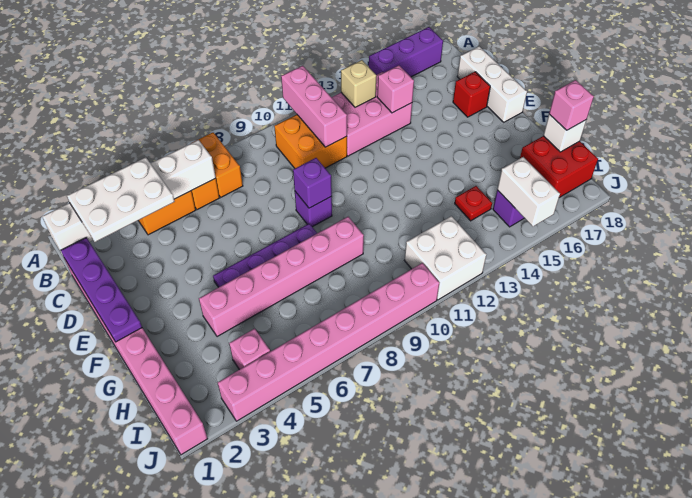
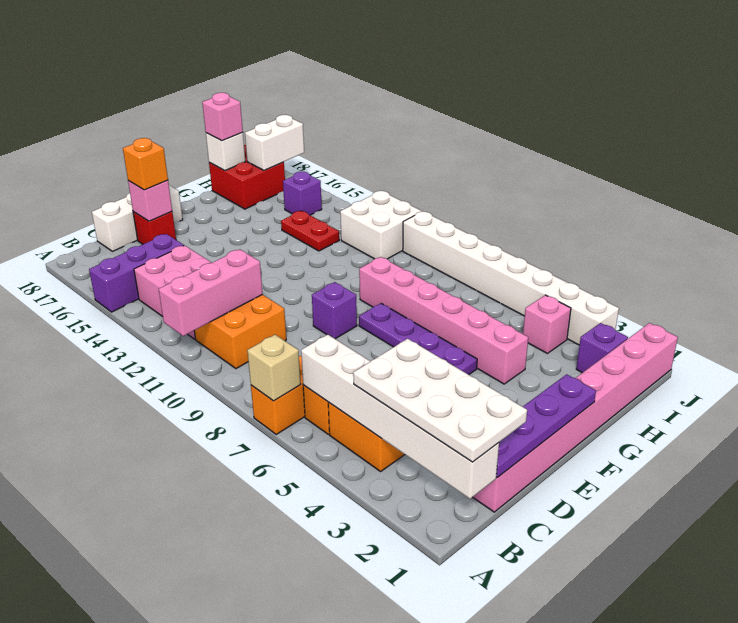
purple brick A15:A17 level 1 -> purple brick A15:C15 level 1
white plate B2:C4 level 3 -> white plate B1:C4 level 3
tan brick B13 level 2 -> tan brick A7 level 2
pink brick C14 level 2 -> pink brick D17 level 2
none -> orange brick D17 level 3
purple brick E9 level 2 -> purple brick I2 level 1
red plate H14 level 1 -> red plate H13:H14 level 1
white brick I15:J15 level 2 -> white brick I17:J17 level 2
pink brick J3:J10 level 1 -> white brick J3:J10 level 1

